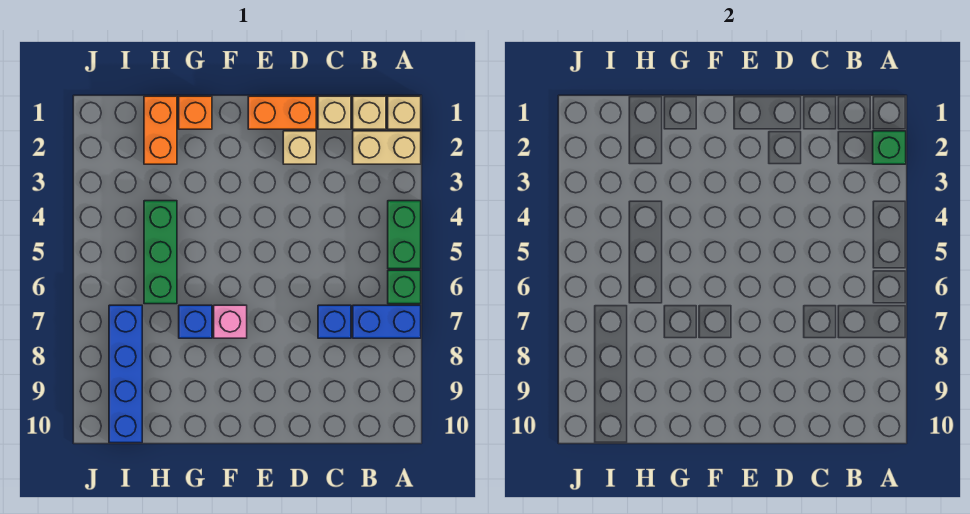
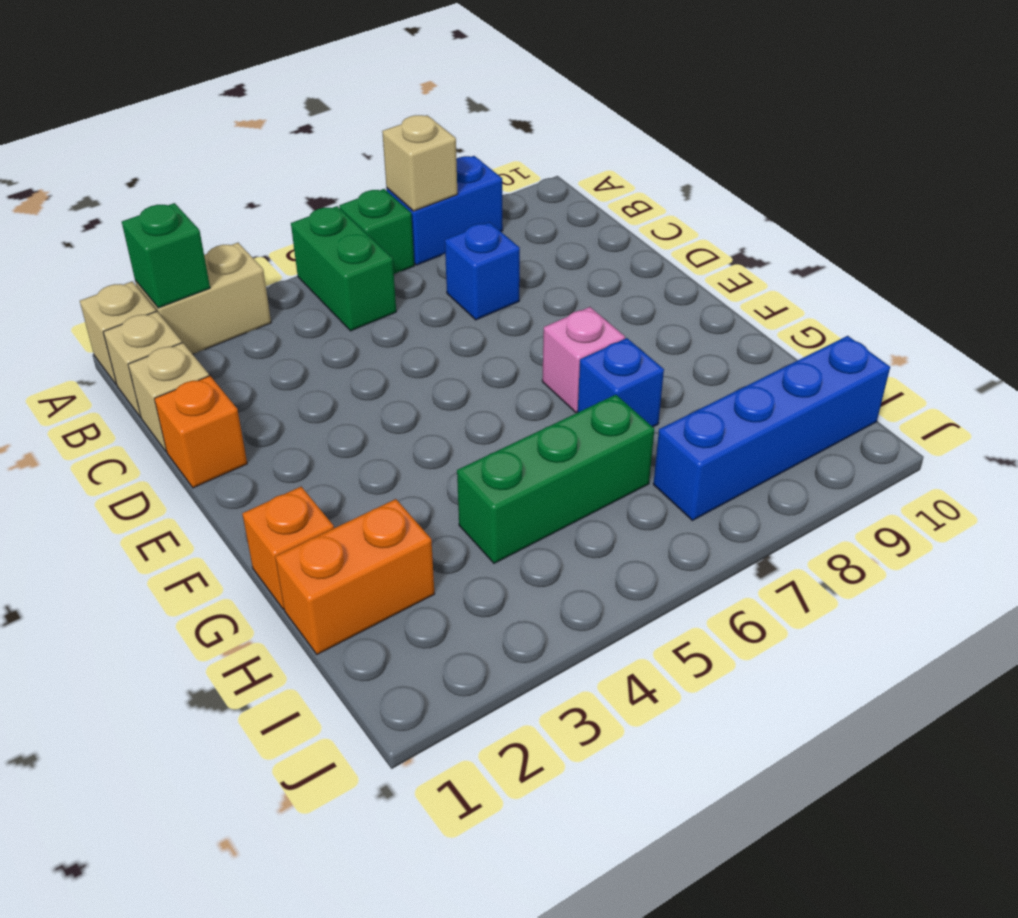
tan brick A2:B2 level 1 -> tan brick A2:A3 level 1
green brick A4:A5 level 1 -> green brick A5:B5 level 1
blue brick A7:B7 level 1 -> blue brick A7:A8 level 1
orange brick D1:E1 level 1 -> orange brick D1 level 1
tan brick D2 level 1 -> tan brick A7 level 2

